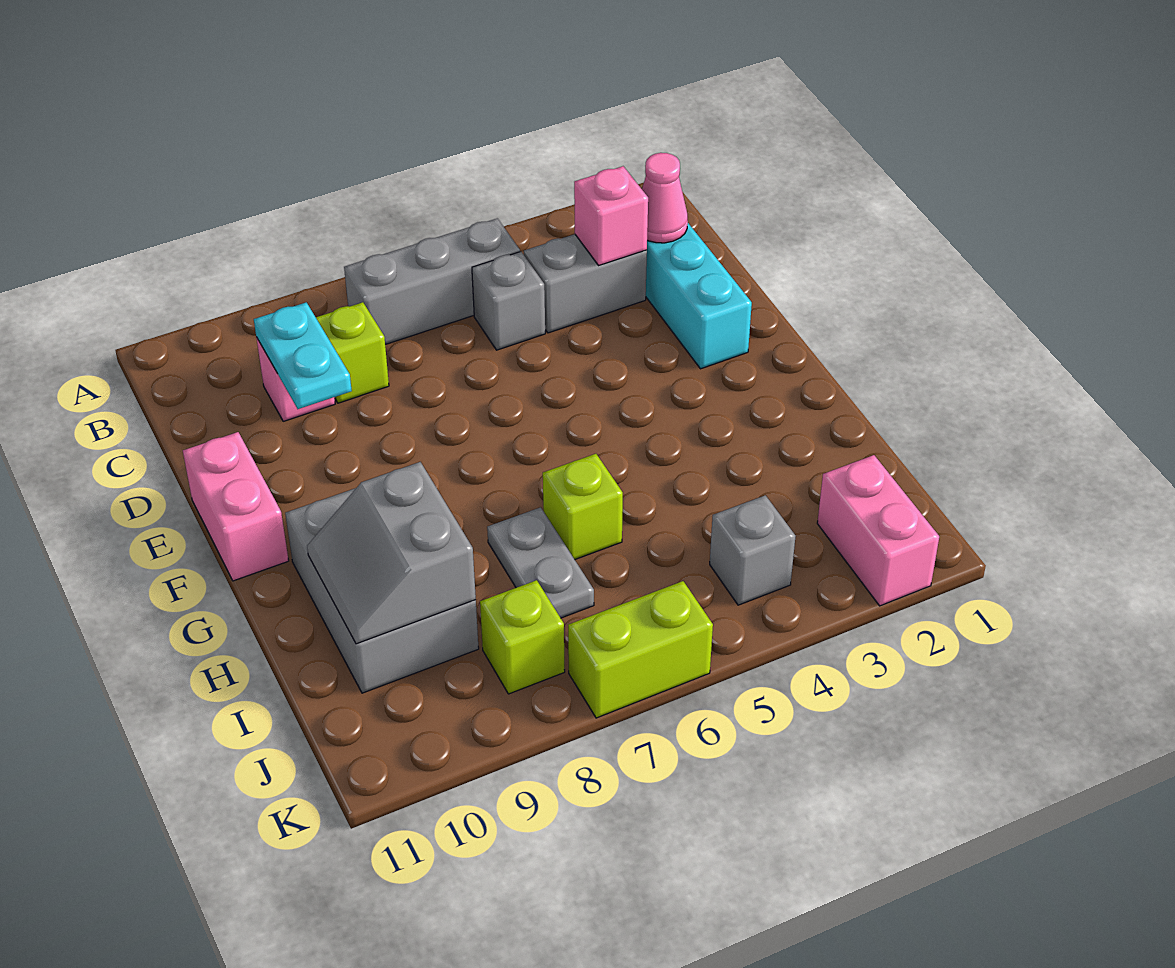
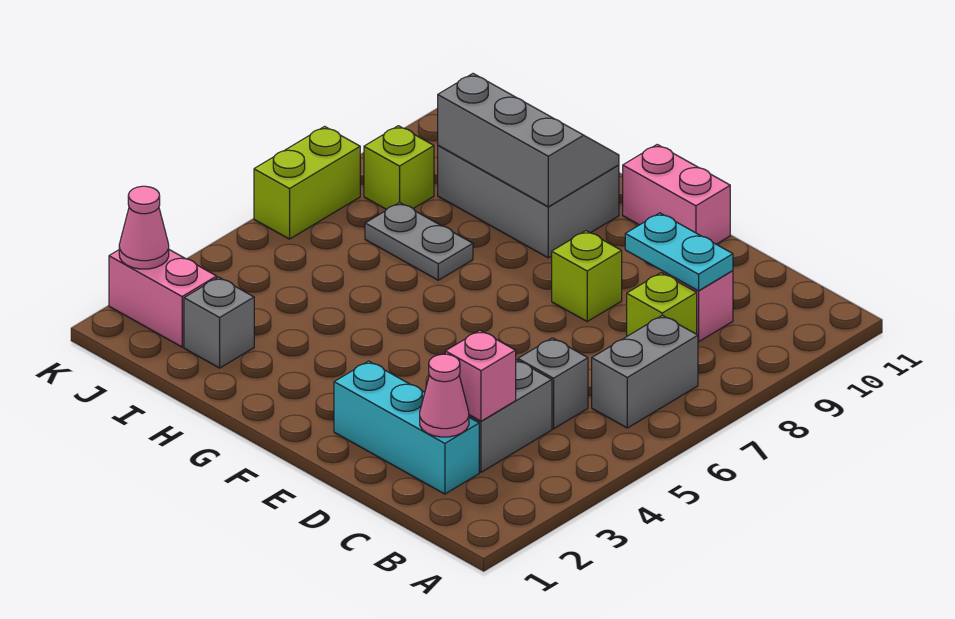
grey brick B5:B7 level 1 -> grey brick B6:B7 level 1
lime brick H6 level 1 -> lime brick E8 level 1
grey slope H9:I10 level 2 top 9 -> grey slope G9:I10 level 2 top 9
grey brick J4 level 1 -> grey brick I2 level 1
none -> pink cone K2 level 2

